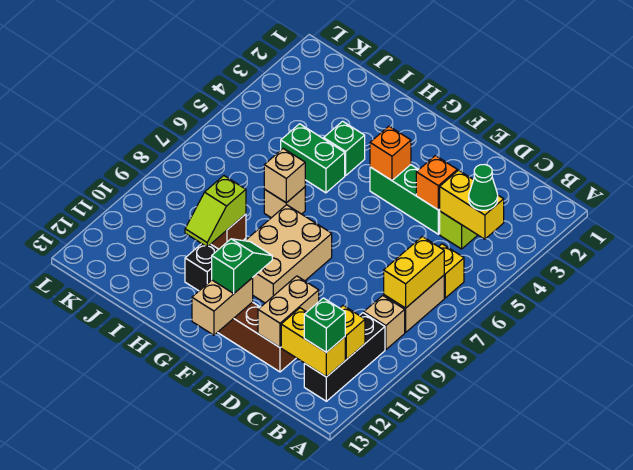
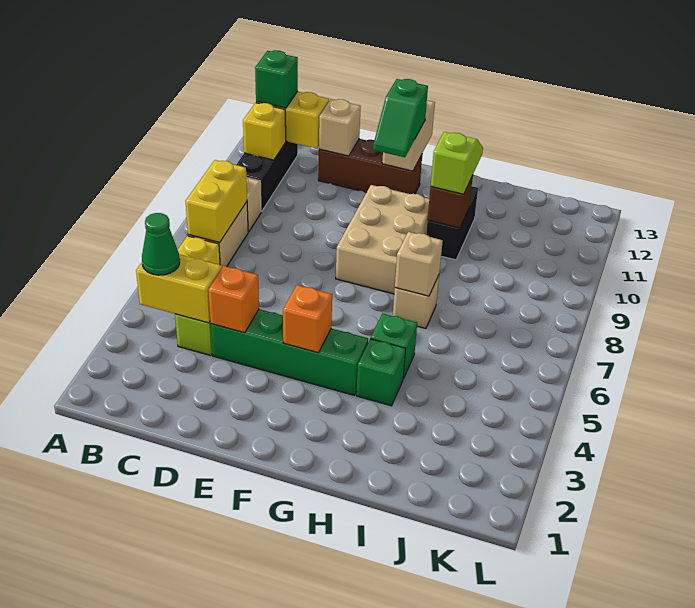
green brick D4:F4 level 1 -> green brick D4:G4 level 1
tan brick D11:D12 level 2 -> tan brick D12 level 2
green brick H5:I5 level 1 -> green brick H5 level 1

